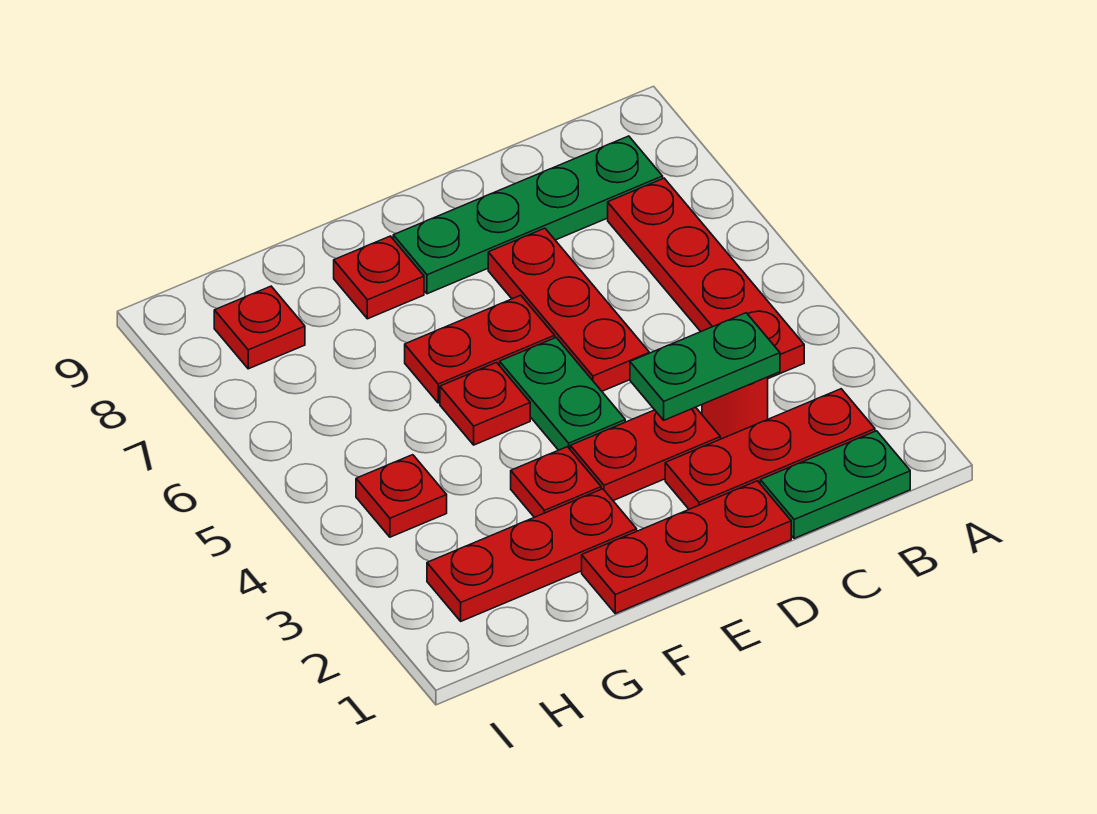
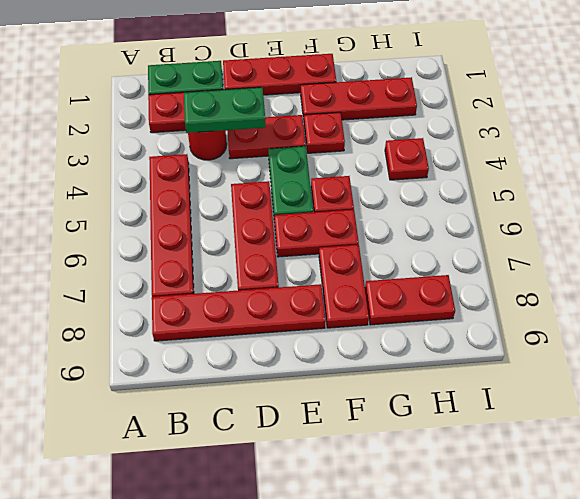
green plate B8:E8 level 1 -> red plate B8:E8 level 1
red plate F8 level 1 -> red plate F7:F8 level 1
red plate H8 level 1 -> red plate G8:H8 level 1

